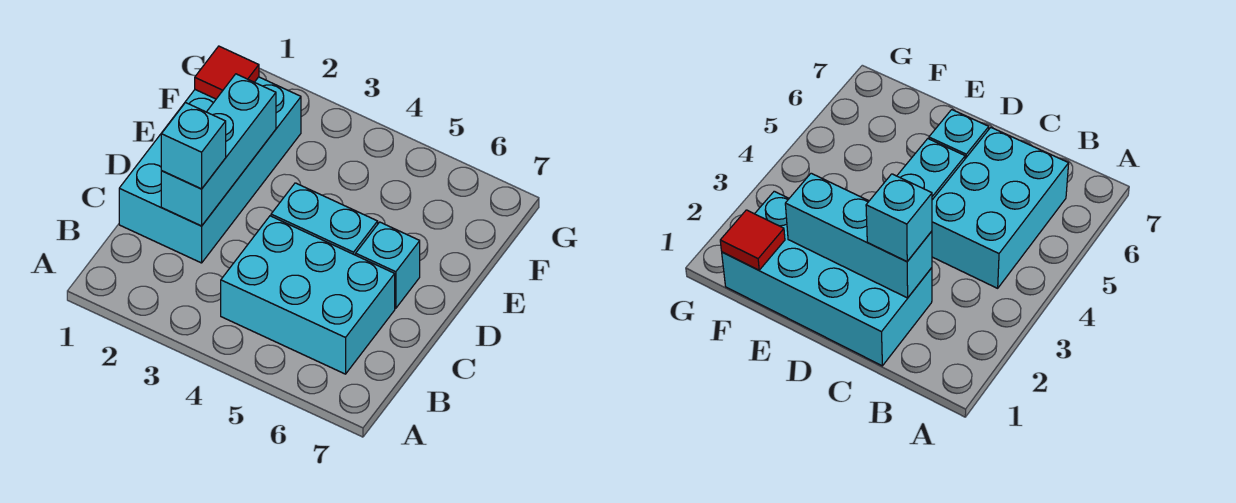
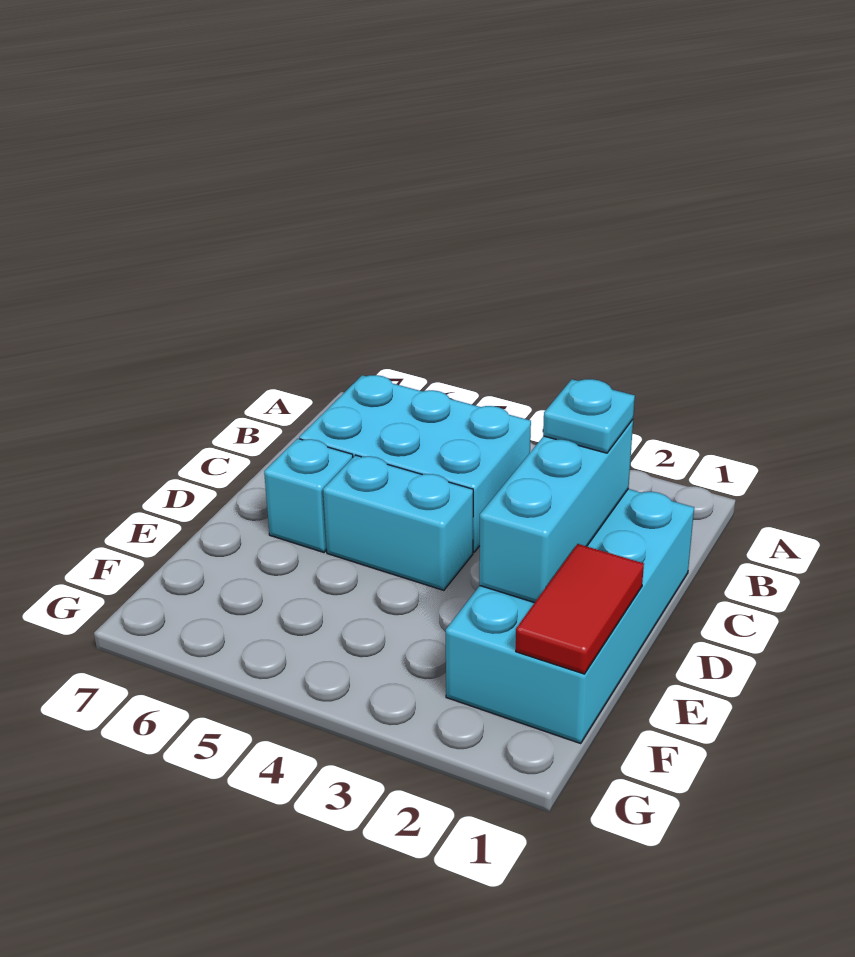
cyan brick C2 level 3 -> cyan plate C2 level 3
red tile F1 level 2 -> red tile E1:F1 level 2

